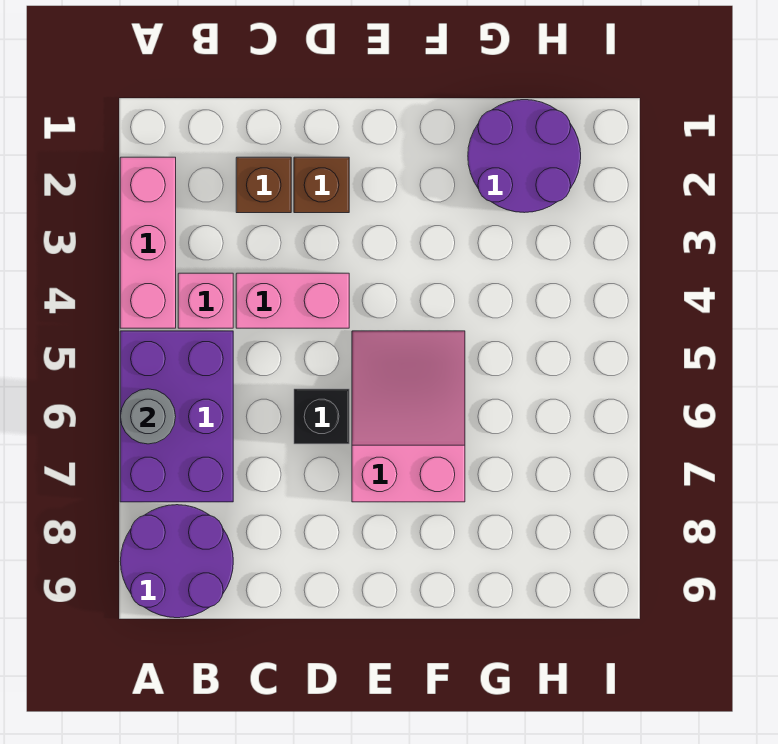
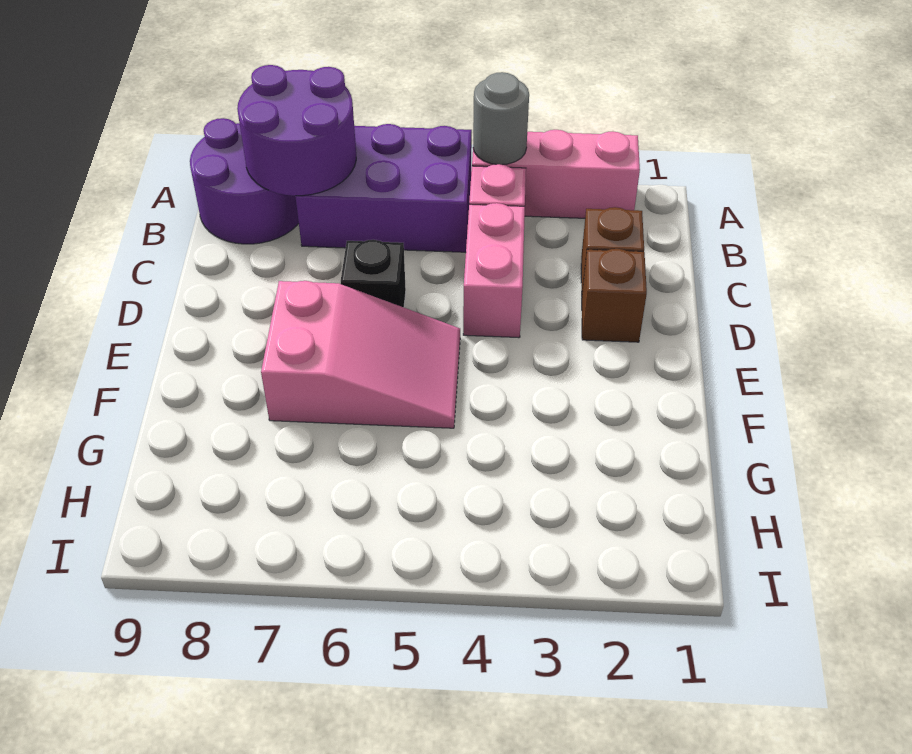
grey round brick A6 level 2 -> grey round brick A4 level 2
purple round brick G1:H2 level 1 -> purple round brick A7:B8 level 2

